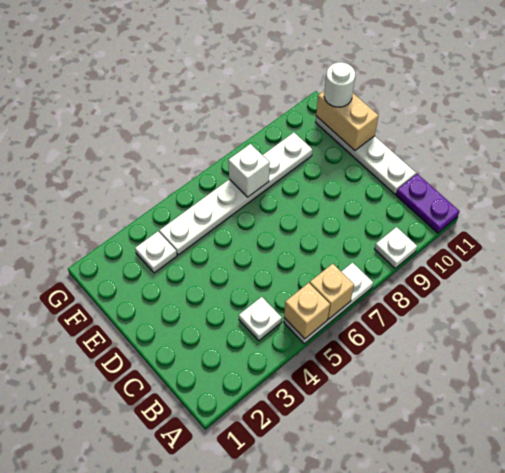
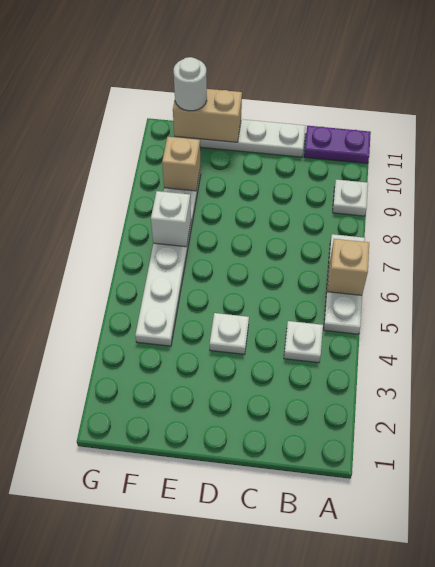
tan brick A5 level 2 -> tan brick F9 level 2
white plate F3 level 1 -> white plate D4 level 1

